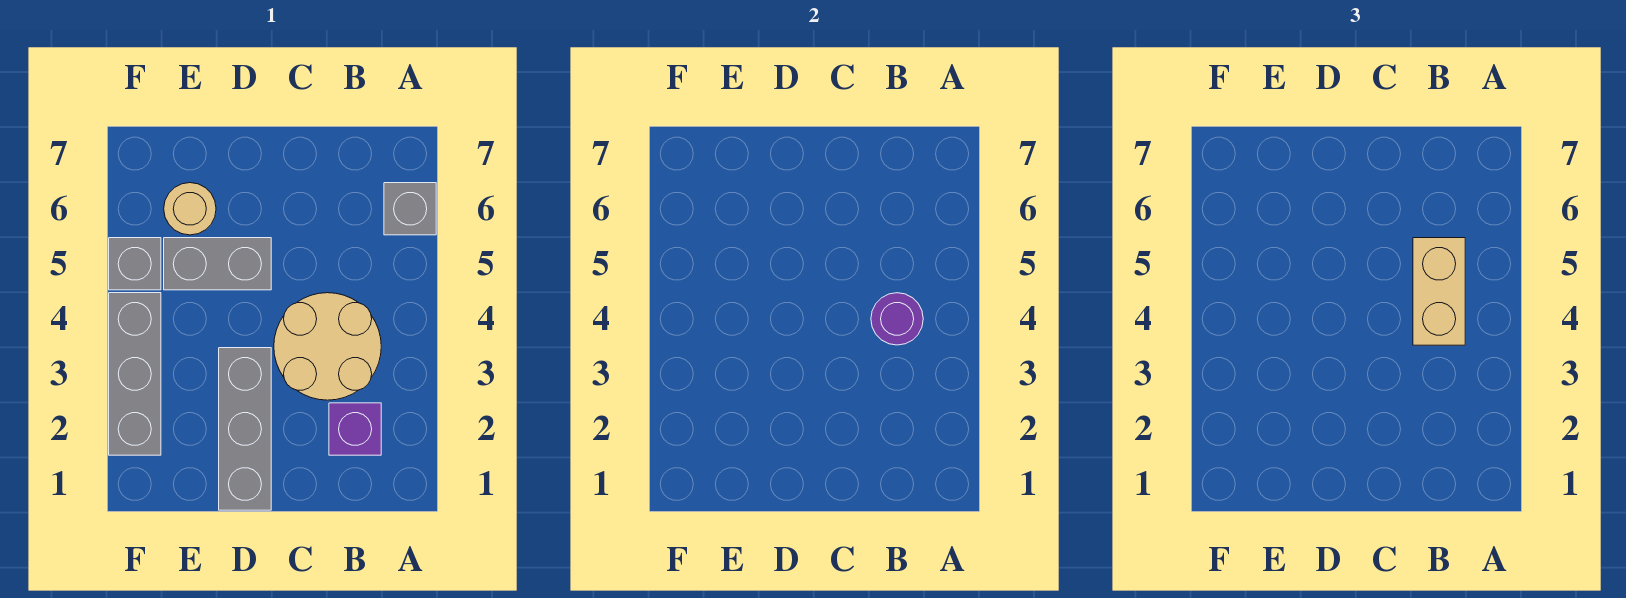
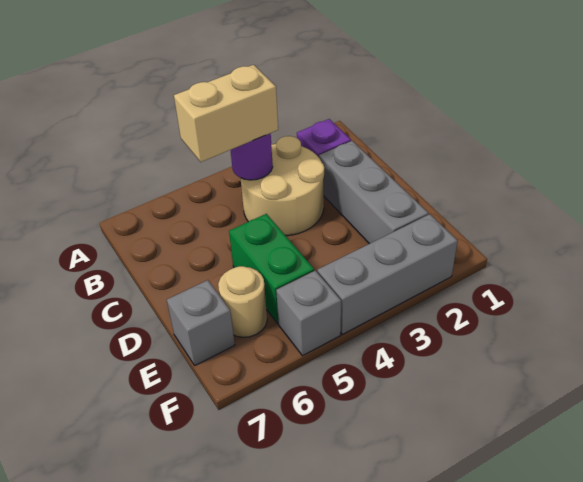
grey brick A6 level 1 -> grey brick E7 level 1
grey brick D1:D3 level 1 -> grey brick C2:E2 level 1
grey brick D5:E5 level 1 -> green brick D5:E5 level 1

